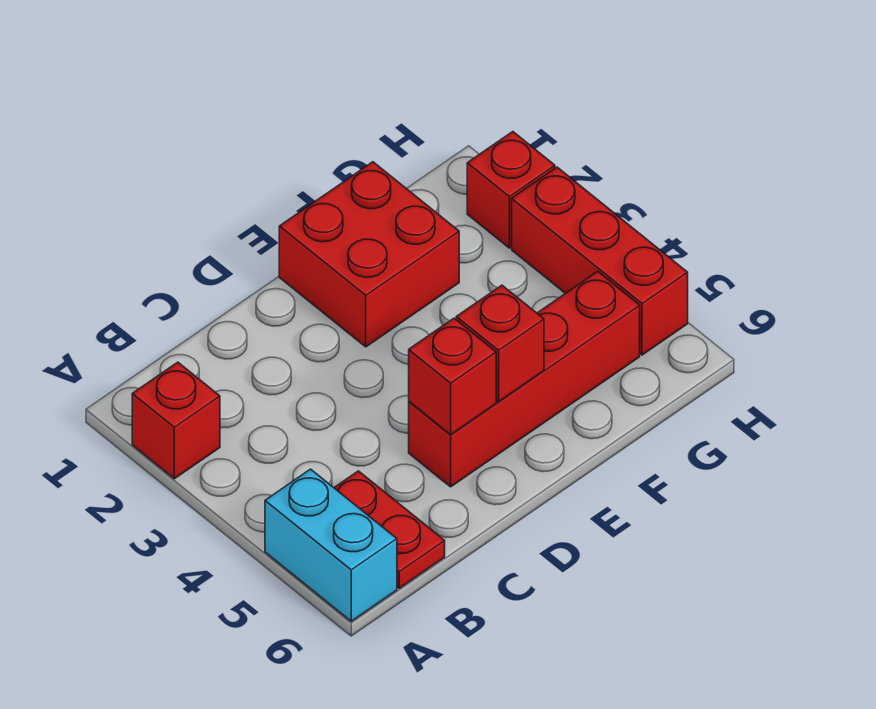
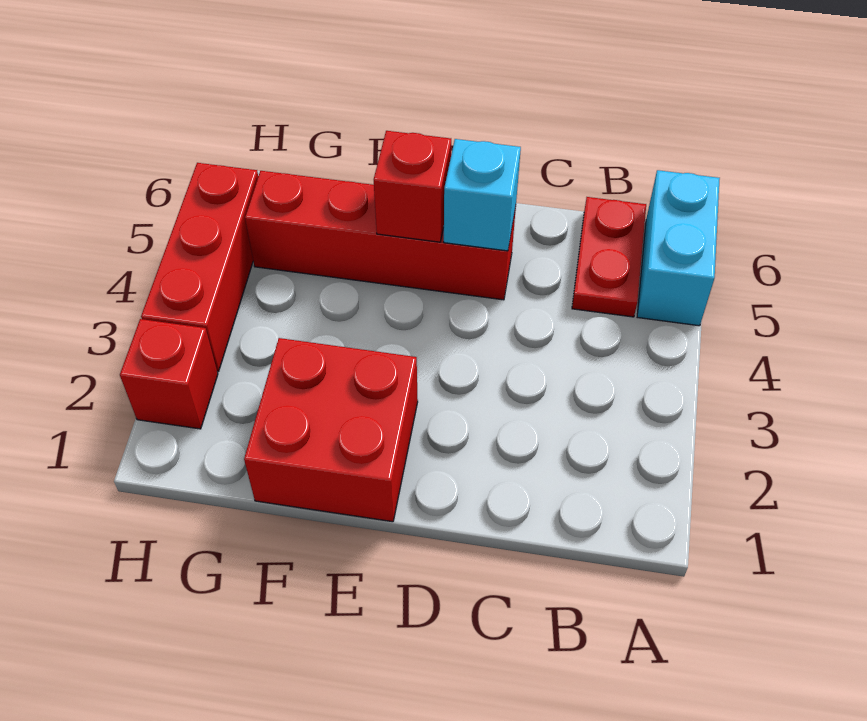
red brick A2 level 1 -> none
red brick D5 level 2 -> cyan brick D5 level 2

